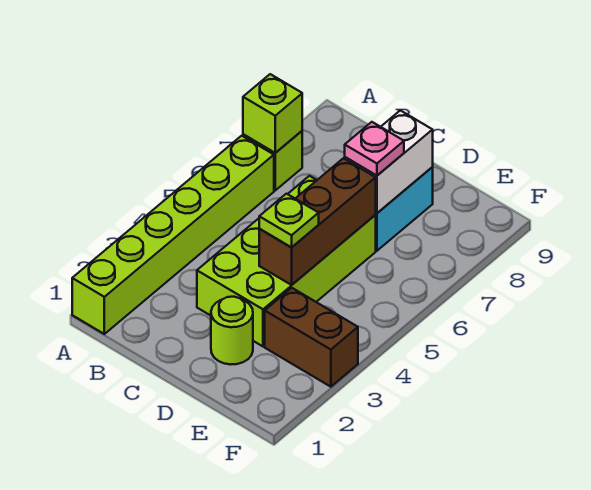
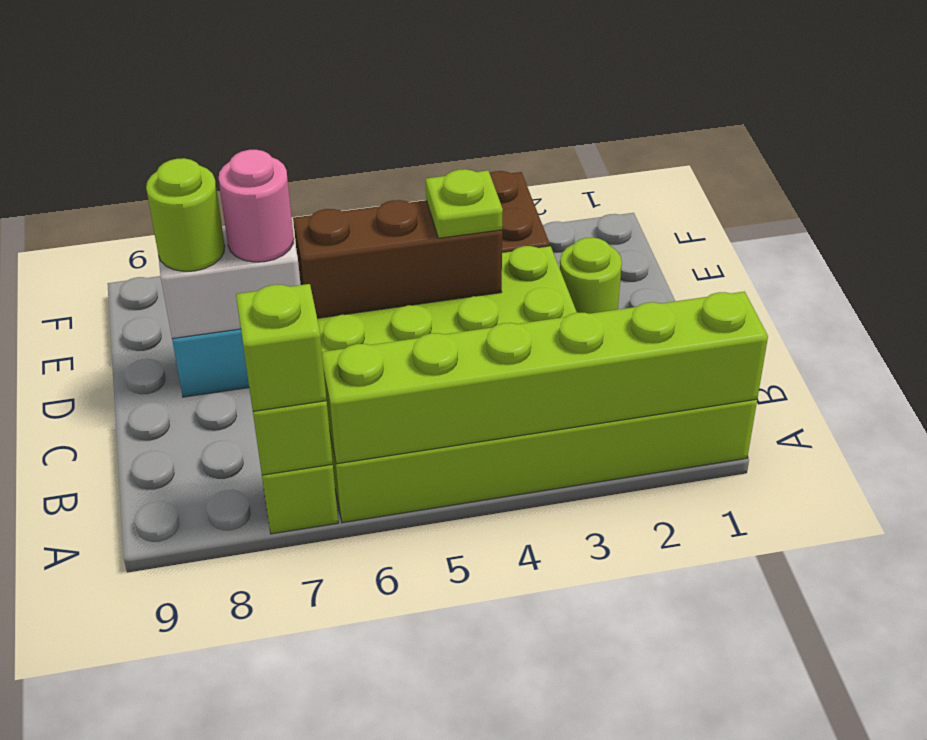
none -> lime brick A1:A6 level 2
none -> lime brick A7 level 3
pink plate D7 level 3 -> pink round brick D7 level 3
none -> lime round brick D8 level 3

